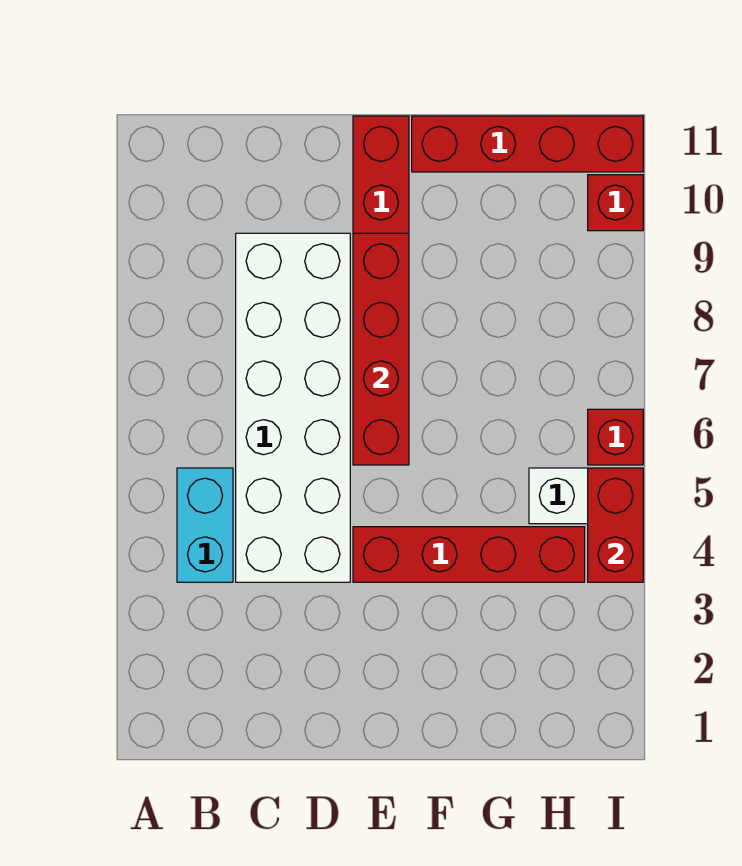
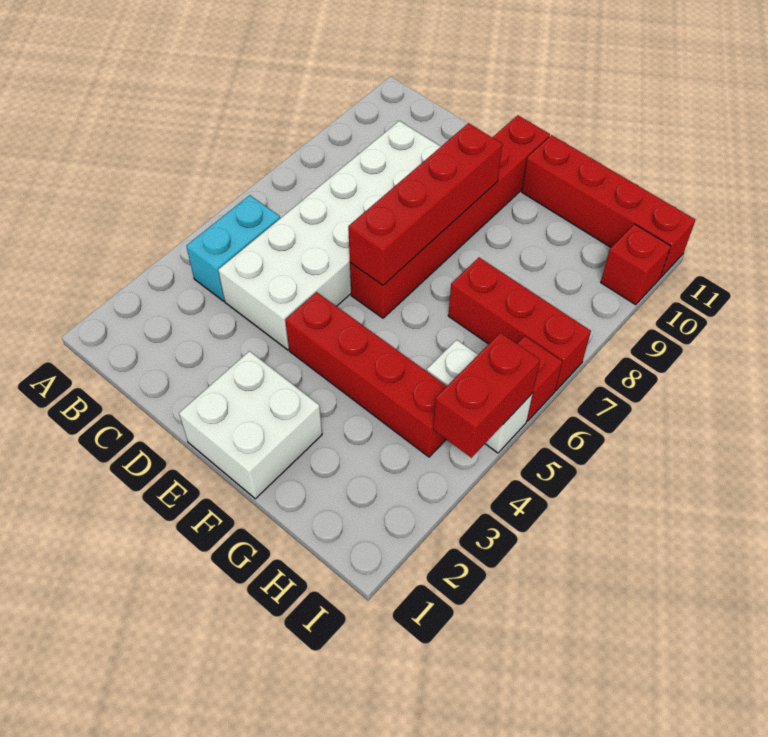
none -> white brick E1:F2 level 1
none -> red brick G7:I7 level 1

